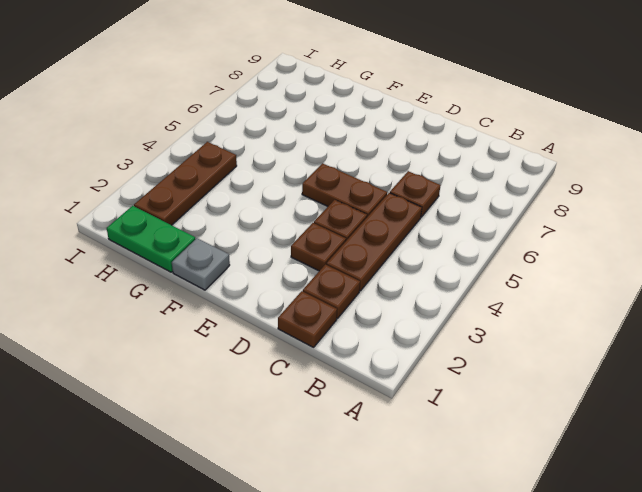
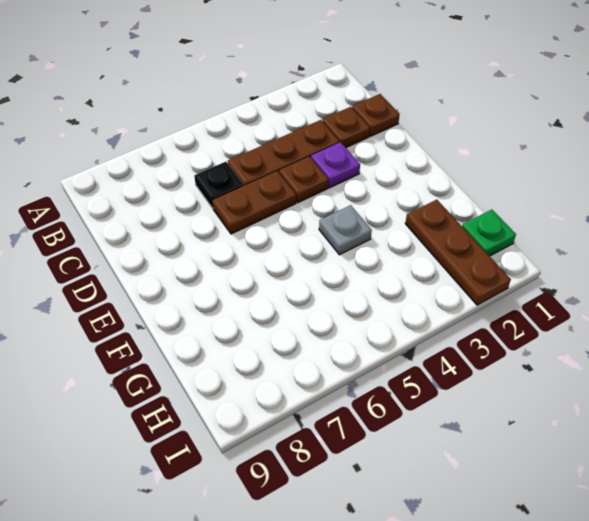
brown plate C6 level 1 -> black plate C6 level 1
brown plate D3 level 1 -> purple plate D3 level 1
brown plate D5:E5 level 1 -> brown plate D5:D6 level 1
grey plate F1 level 1 -> grey plate F4 level 1
green plate G1:H1 level 1 -> green plate H1 level 1
brown plate H2:H4 level 1 -> brown plate G2:I2 level 1

